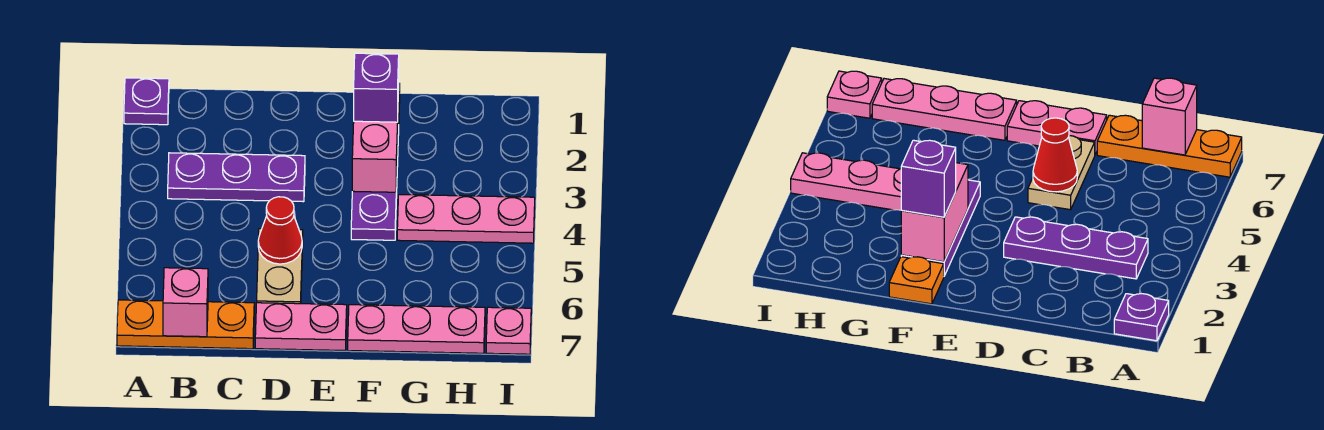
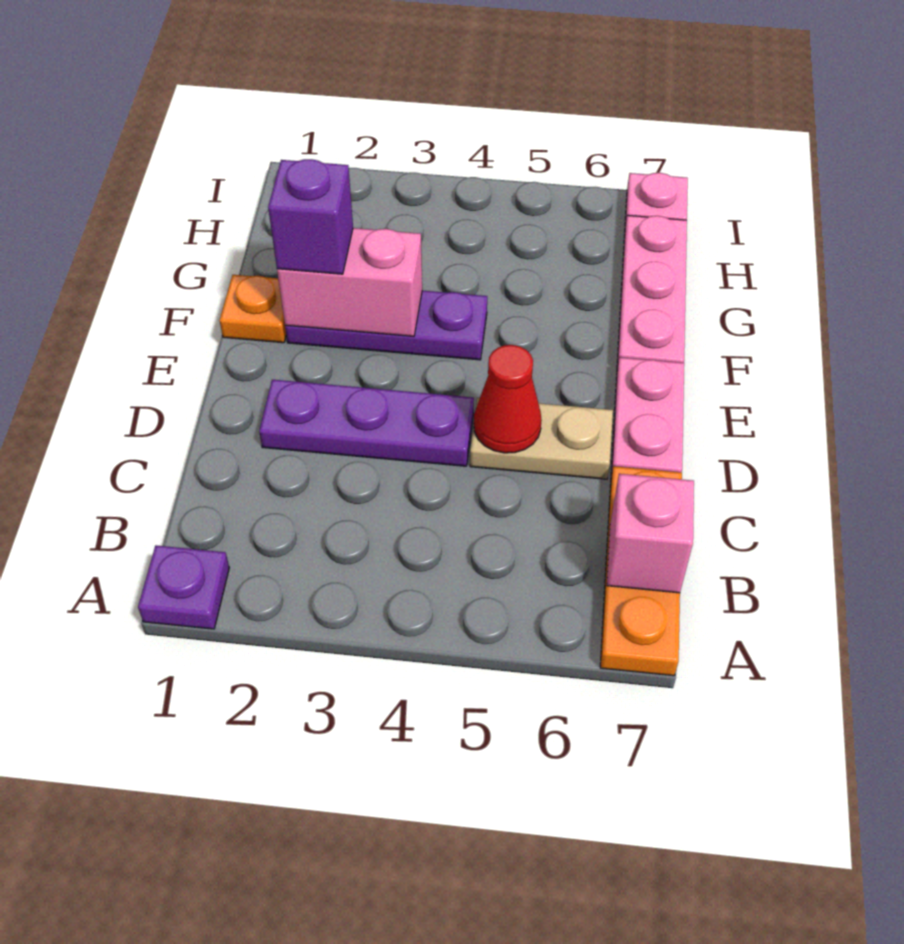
purple plate B3:D3 level 1 -> purple plate D2:D4 level 1
pink plate G4:I4 level 1 -> none

